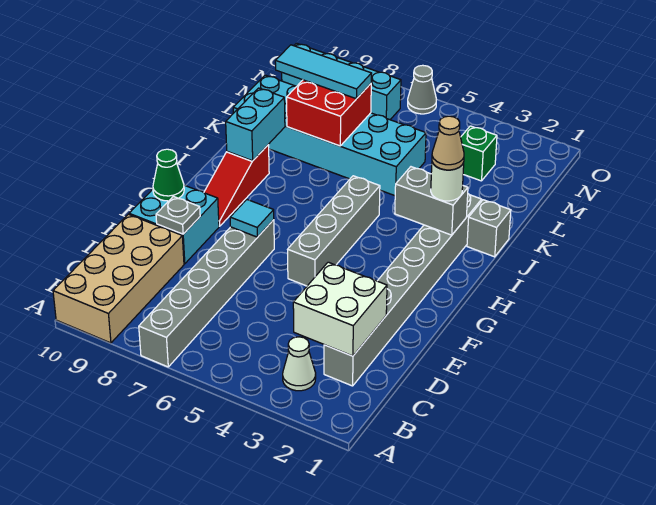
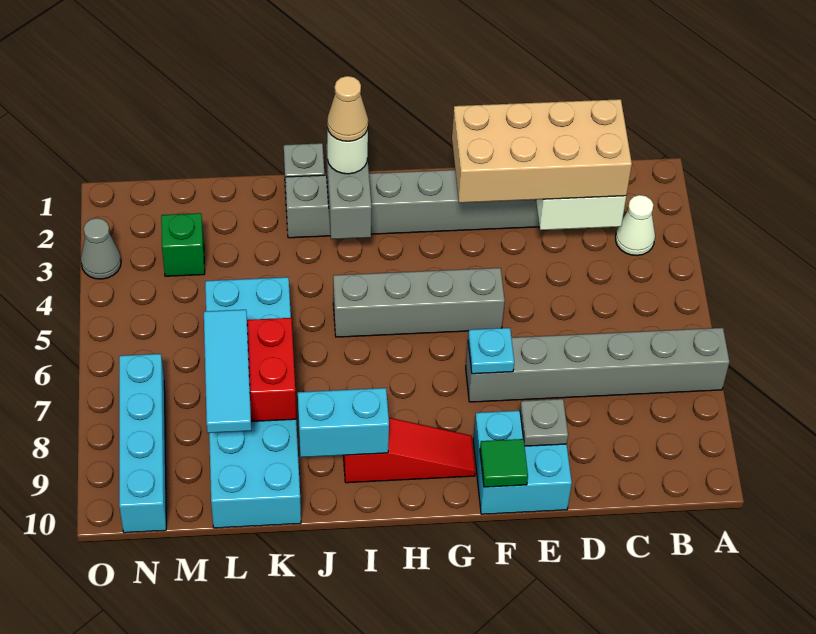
tan brick A9:D10 level 1 -> tan brick C2:F3 level 3
cyan tile F7 level 2 -> cyan plate F7 level 2
green cone F10 level 2 -> green tile F10 level 2
grey cone O6 level 1 -> grey cone O3 level 1

